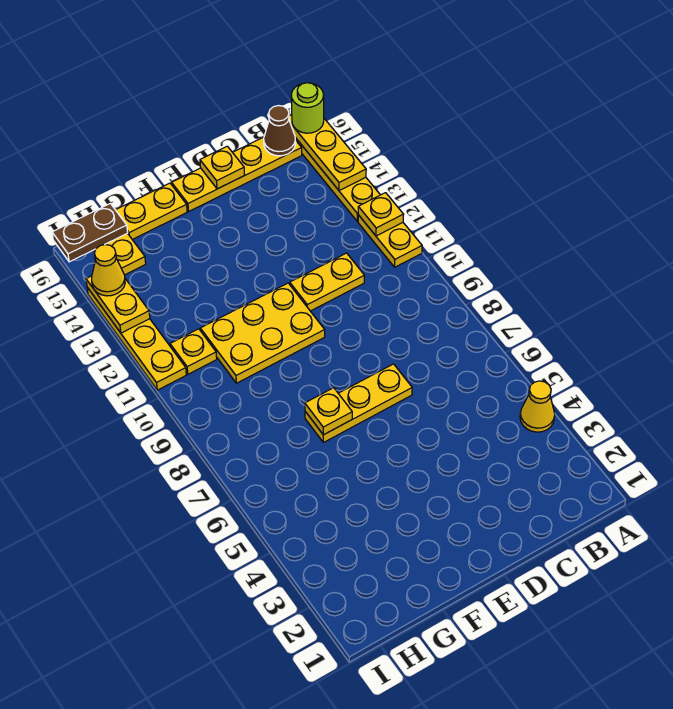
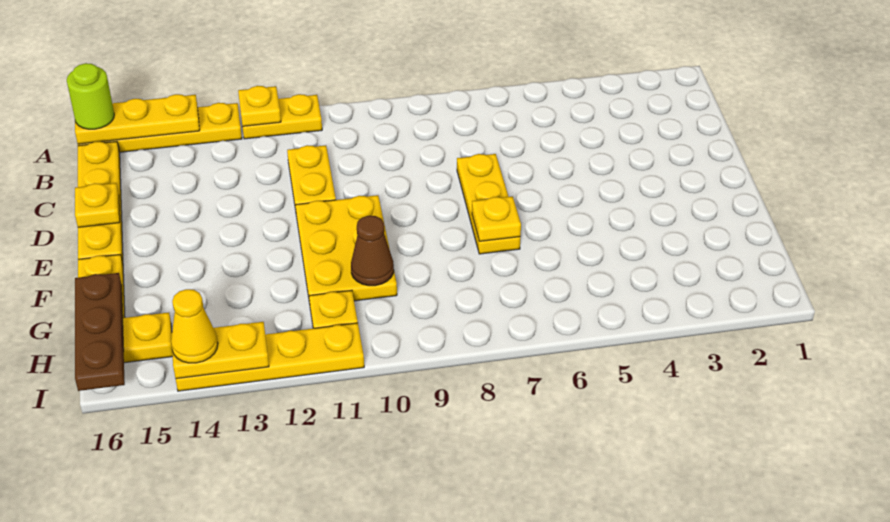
yellow cone A4 level 1 -> none
brown cone B16 level 2 -> brown cone G10 level 2
brown plate H16:I16 level 2 -> brown plate G16:I16 level 2

